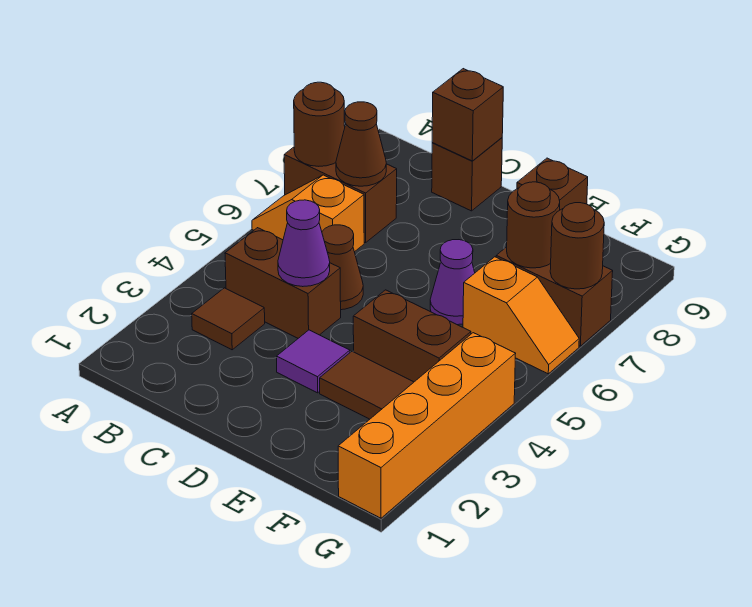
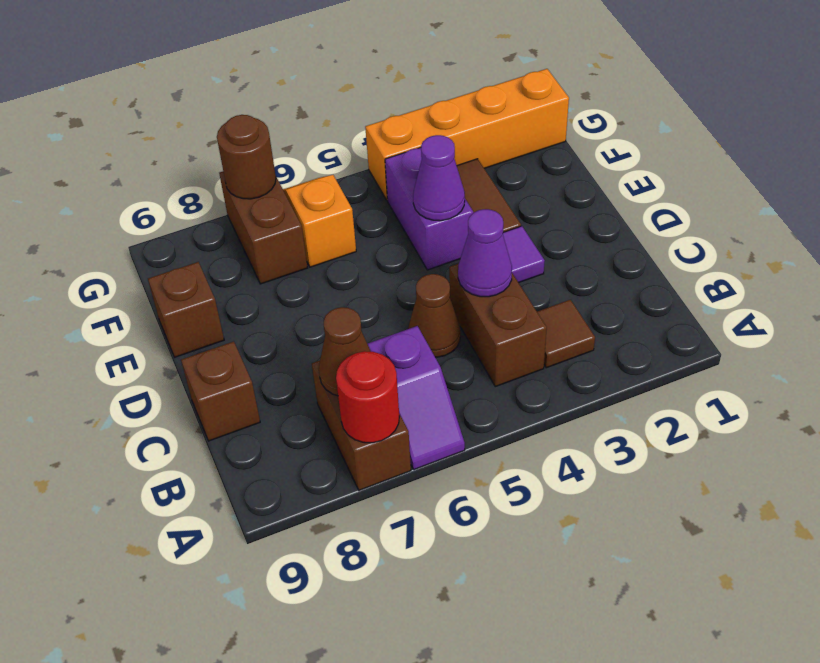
orange slope A6:B6 level 1 top B -> purple slope A6:B6 level 1 top B
brown round brick A7 level 2 -> red round brick A7 level 2
brown brick C9 level 2 -> none
brown brick E4:F4 level 1 -> purple brick E4:F4 level 1
purple cone E6 level 1 -> purple cone E4 level 2
brown round brick F7 level 2 -> none

